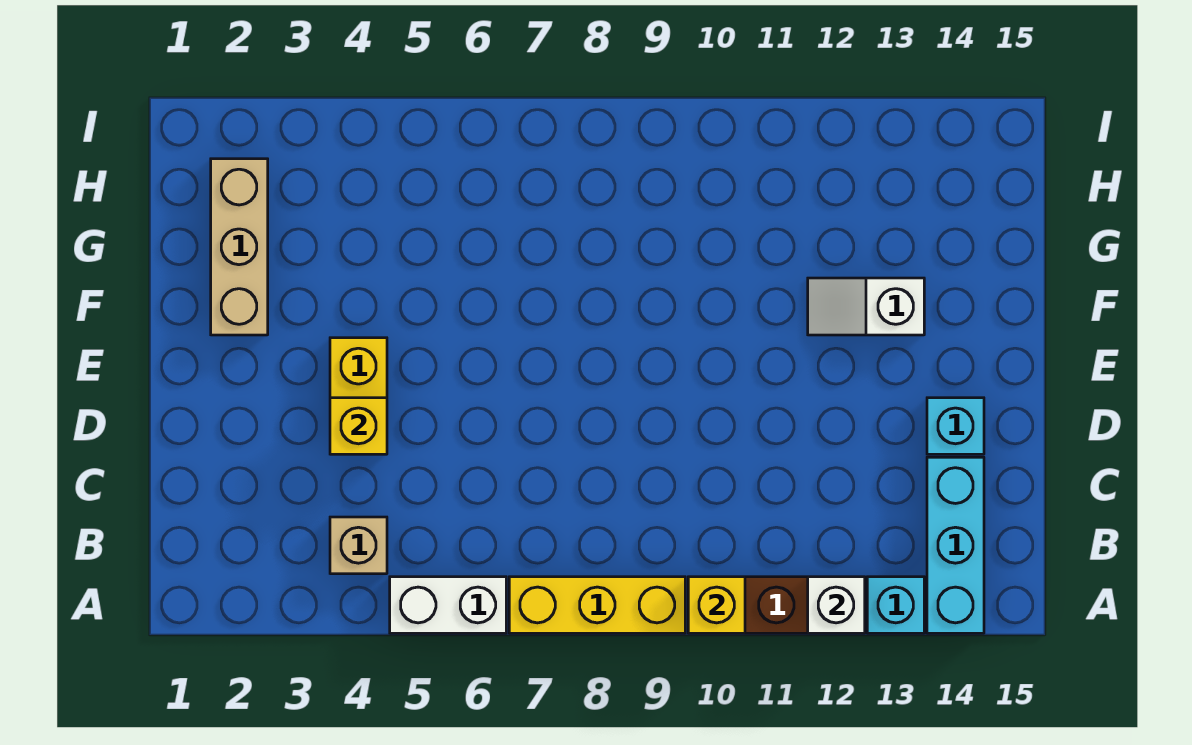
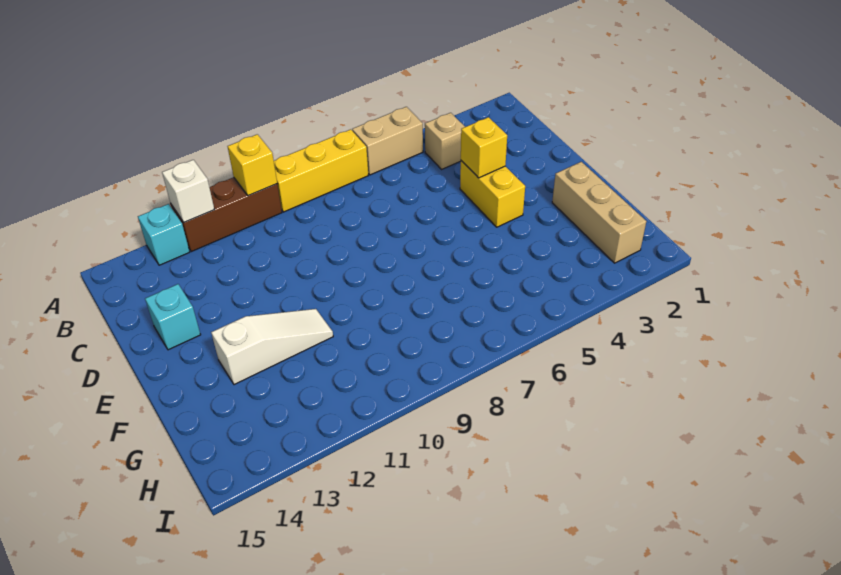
white brick A5:A6 level 1 -> tan brick A5:A6 level 1
cyan brick A14:C14 level 1 -> none
white slope F12:F13 level 1 top 13 -> white slope F11:F13 level 1 top 13

